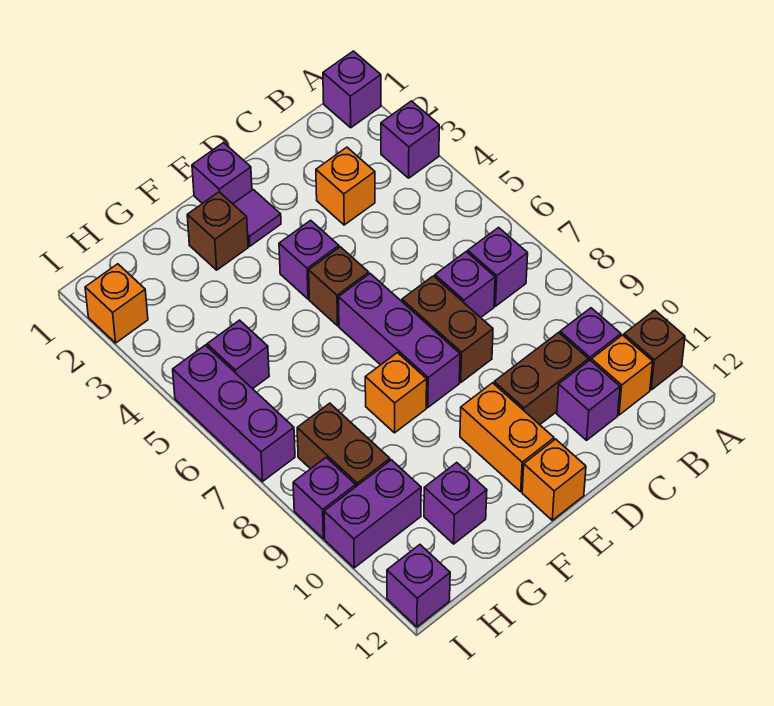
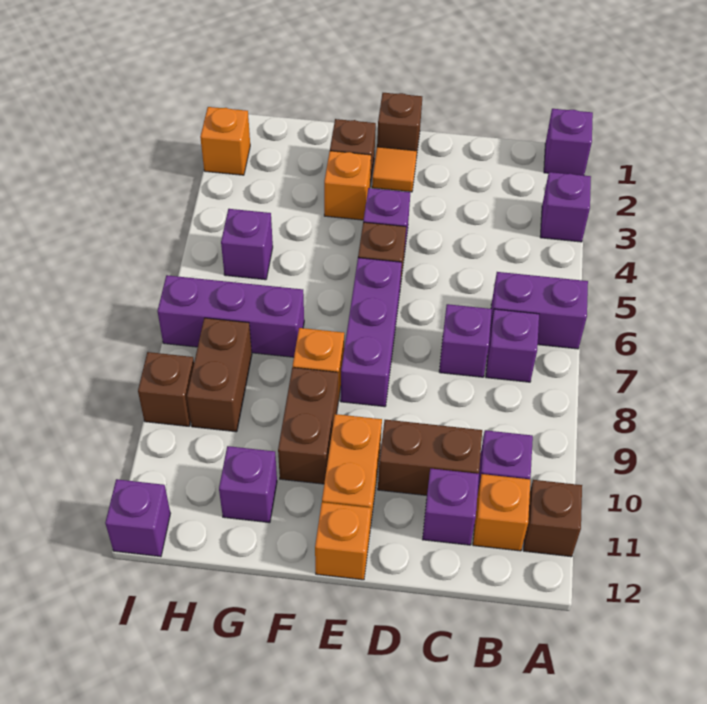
orange brick C3 level 1 -> orange brick F3 level 1
brown brick D7:D8 level 1 -> brown brick F9:F10 level 1
purple brick E1 level 1 -> brown brick E1 level 1
purple tile E2 level 1 -> orange tile E2 level 1
purple brick H10:I10 level 1 -> purple brick A6:B6 level 1
purple brick I5:I7 level 1 -> purple brick G7:I7 level 1
purple brick I9 level 1 -> brown brick I9 level 1

